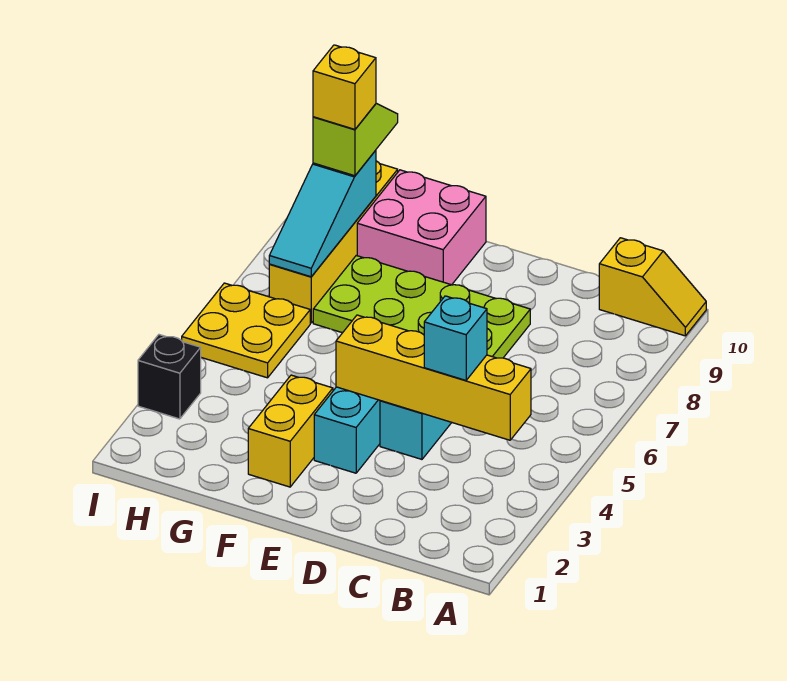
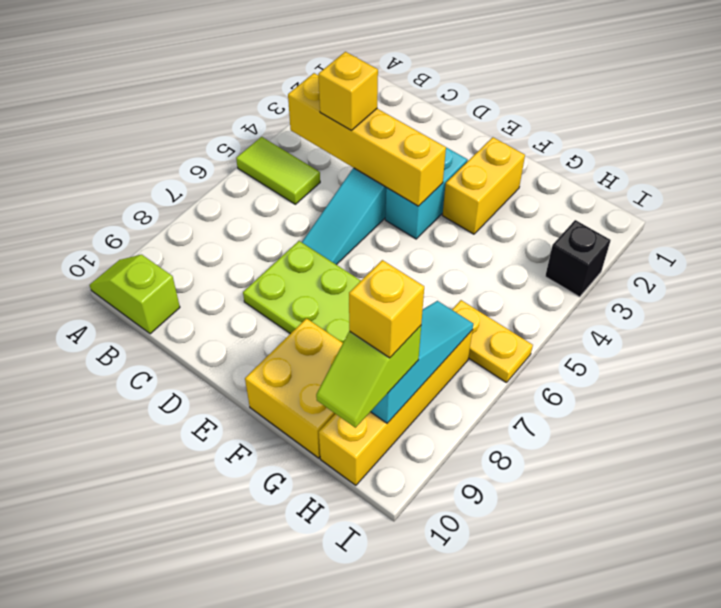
none -> lime tile A5:B5 level 1
yellow slope A10:B10 level 1 top B -> lime slope A10:B10 level 1 top B
cyan brick C4 level 3 -> yellow brick C4 level 3
pink brick F9:G10 level 1 -> yellow brick F9:G10 level 1
yellow plate H5:I6 level 1 -> yellow plate H6:I6 level 1

